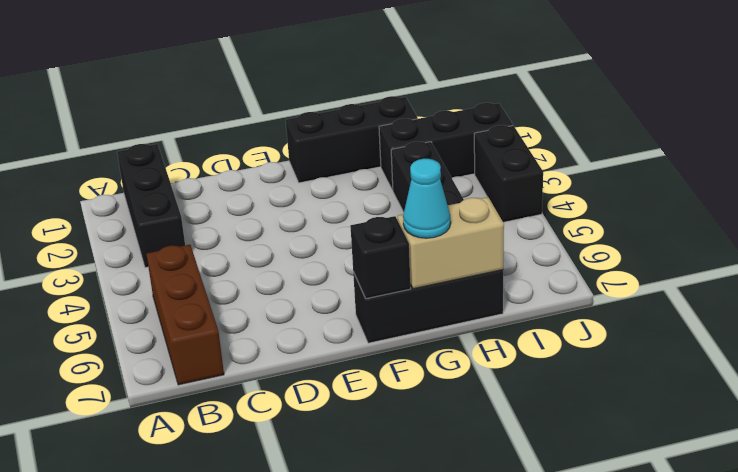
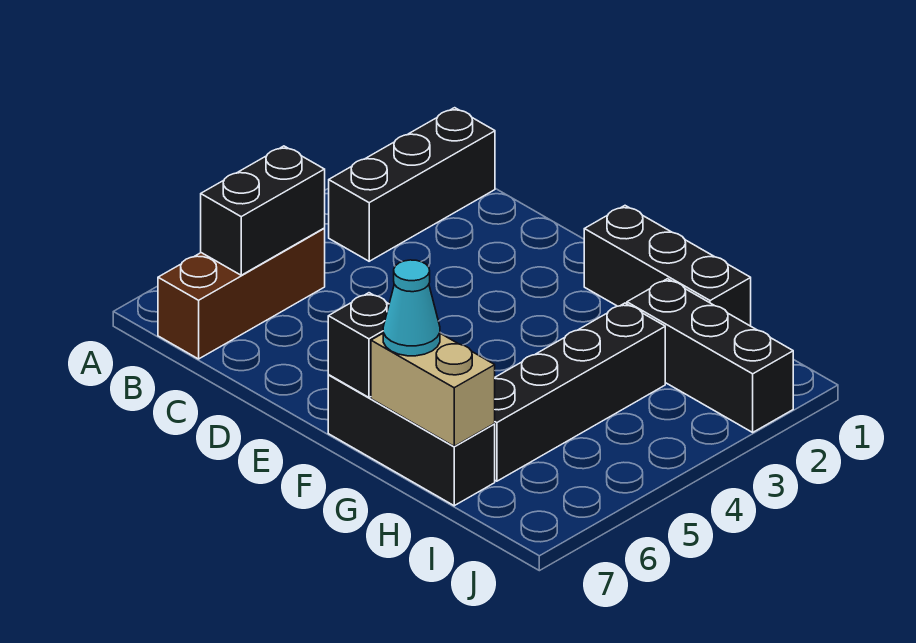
black brick J3:J4 level 1 -> black brick B5:B6 level 2

